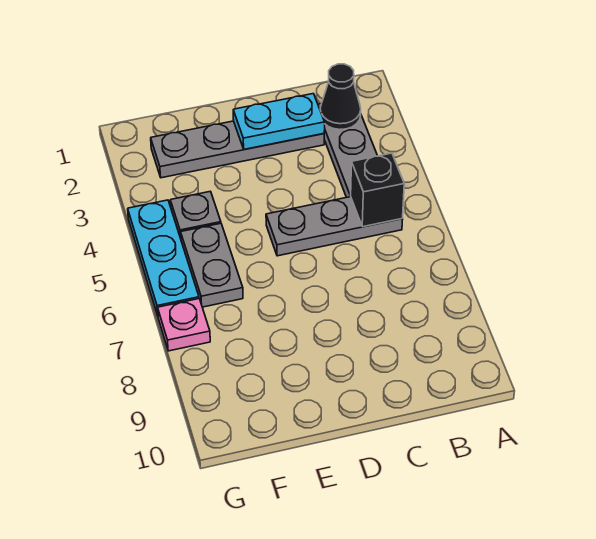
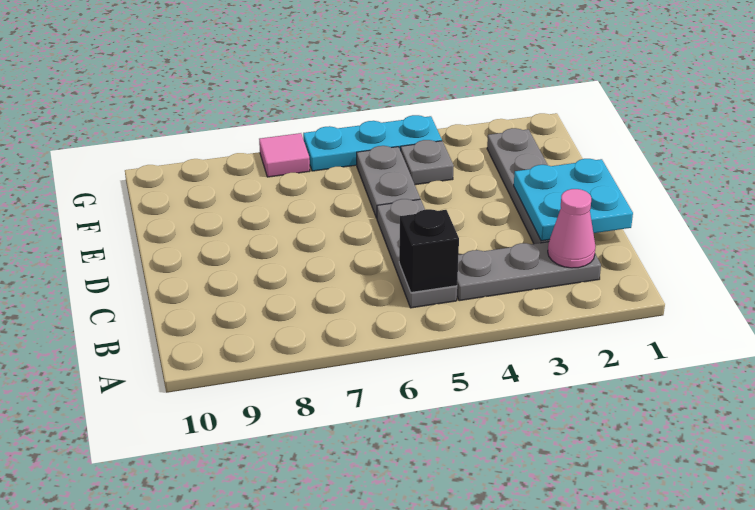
black cone B2 level 2 -> pink cone B2 level 2
cyan plate C2:D2 level 2 -> cyan plate C1:D2 level 2
grey plate F5:F6 level 1 -> grey plate E5:F5 level 1
pink plate G7 level 1 -> pink tile G7 level 1

